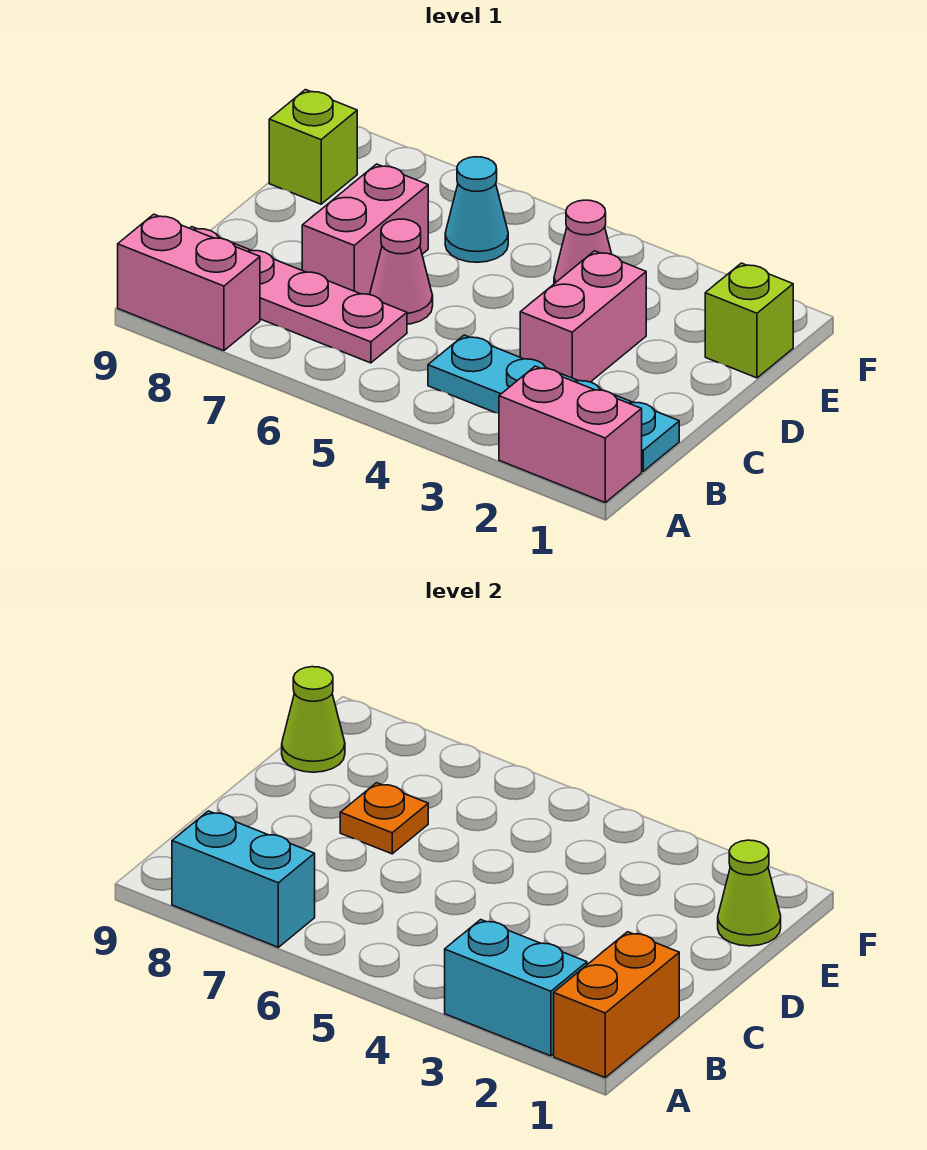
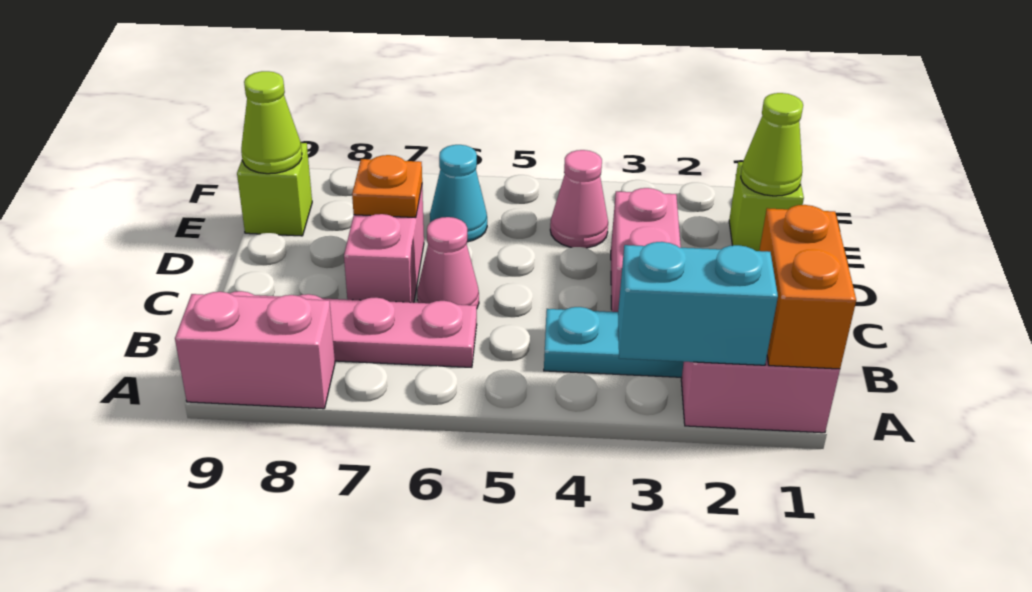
cyan brick A7:A8 level 2 -> none

